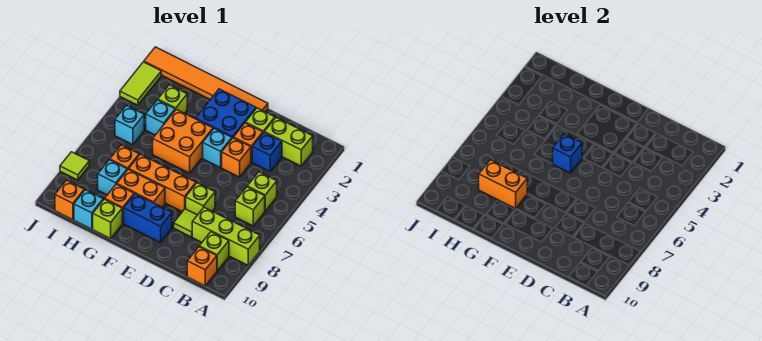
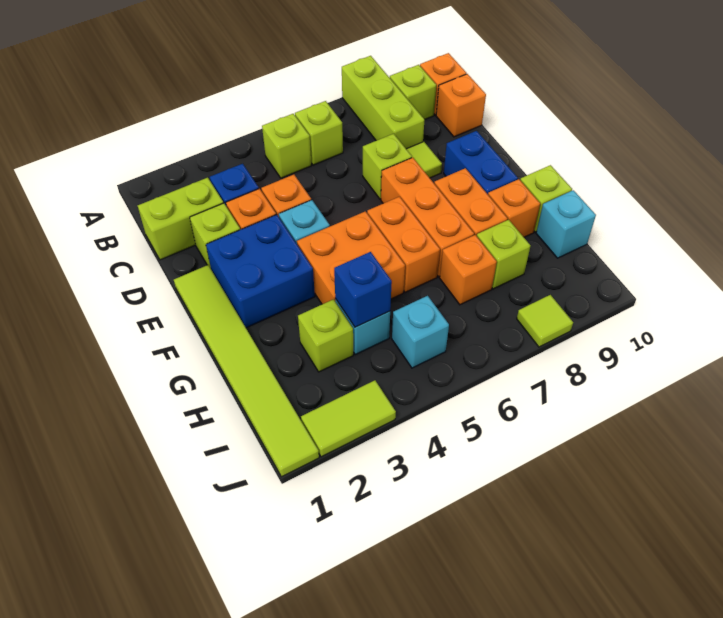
lime brick B2:C2 level 1 -> lime brick C1:C2 level 1
orange tile E1:J1 level 1 -> lime tile E1:J1 level 1
blue brick F5 level 2 -> blue brick H4 level 2
orange brick G8:H8 level 2 -> orange brick F6:G6 level 1
cyan brick H8 level 1 -> lime brick H8 level 1
orange brick I10 level 1 -> orange brick C10 level 1

